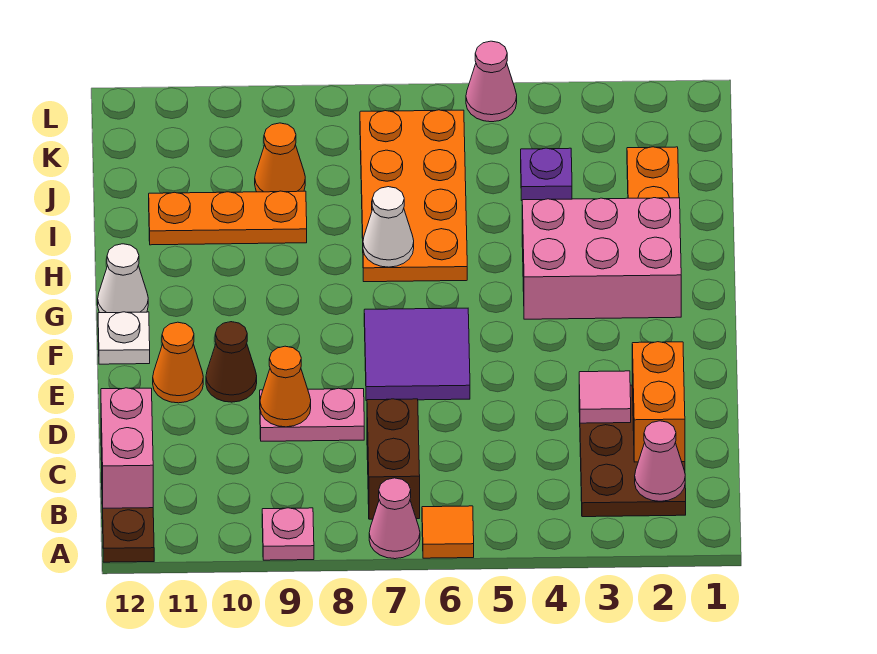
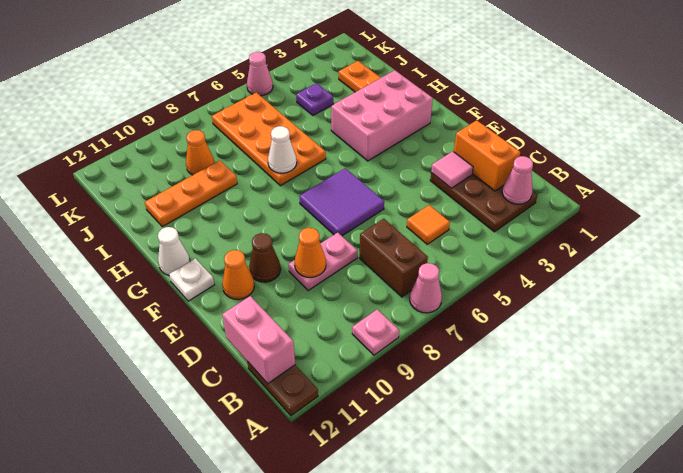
orange tile A6 level 1 -> orange tile C5 level 1

